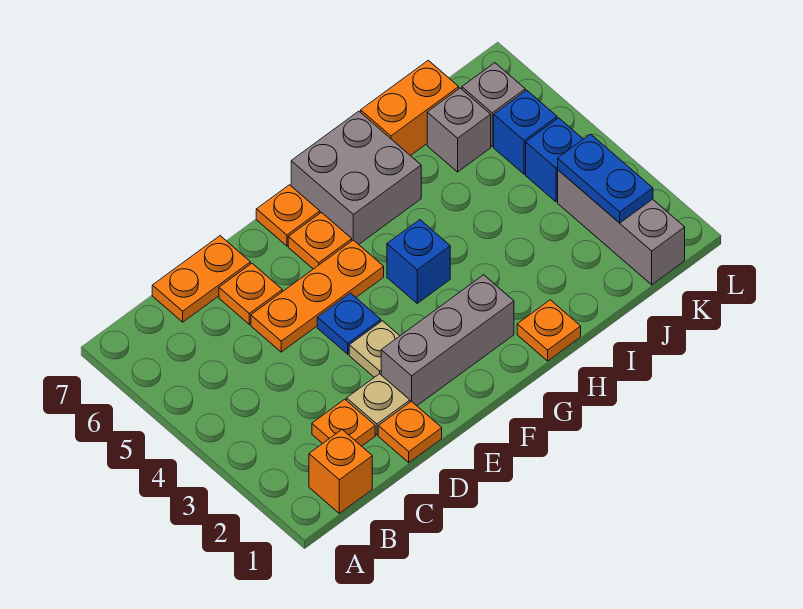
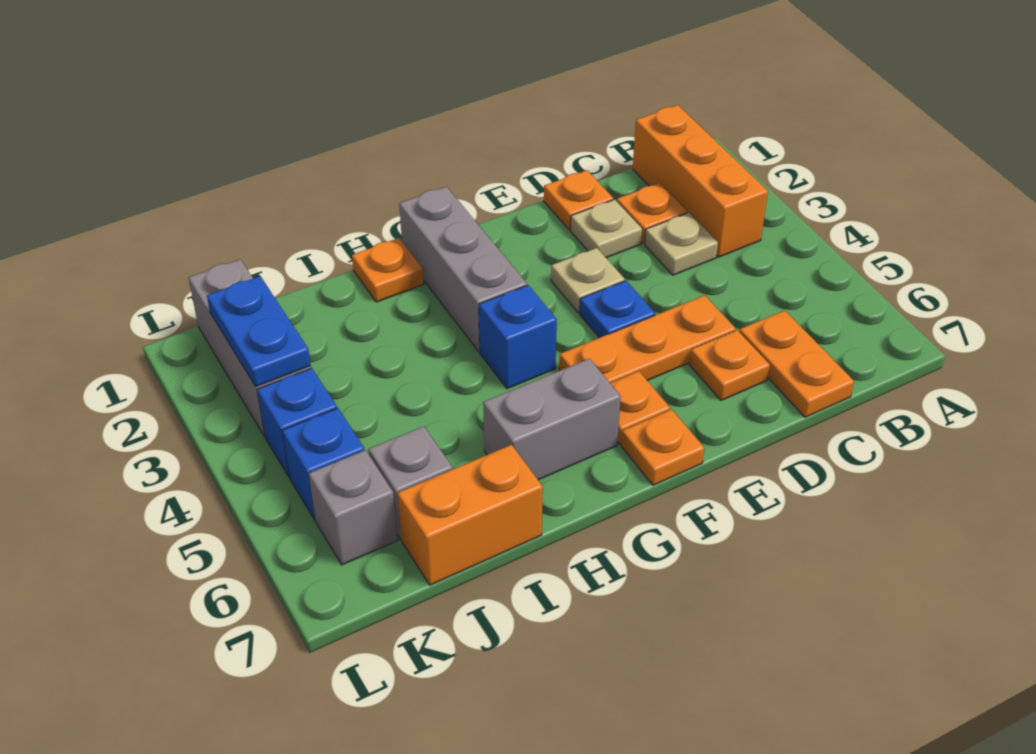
orange brick B1 level 1 -> orange brick B1:B3 level 1
none -> tan plate C3 level 1
orange plate C7:D7 level 1 -> orange plate C6:C7 level 1
grey brick E2:G2 level 1 -> grey brick G1:G3 level 1
grey brick G6:H7 level 1 -> grey brick G6:H6 level 1

